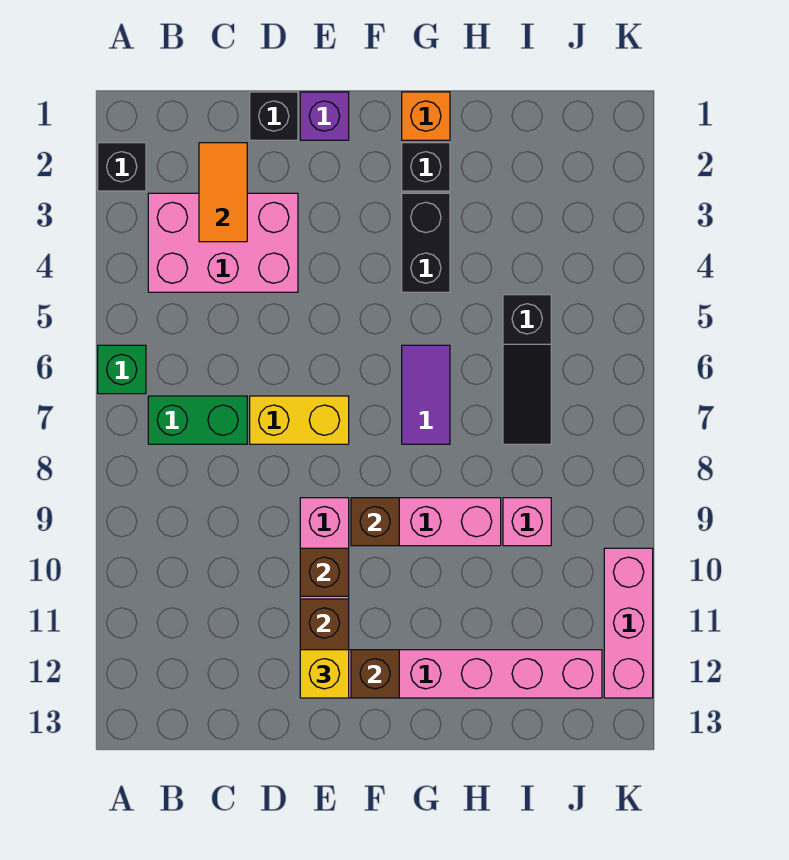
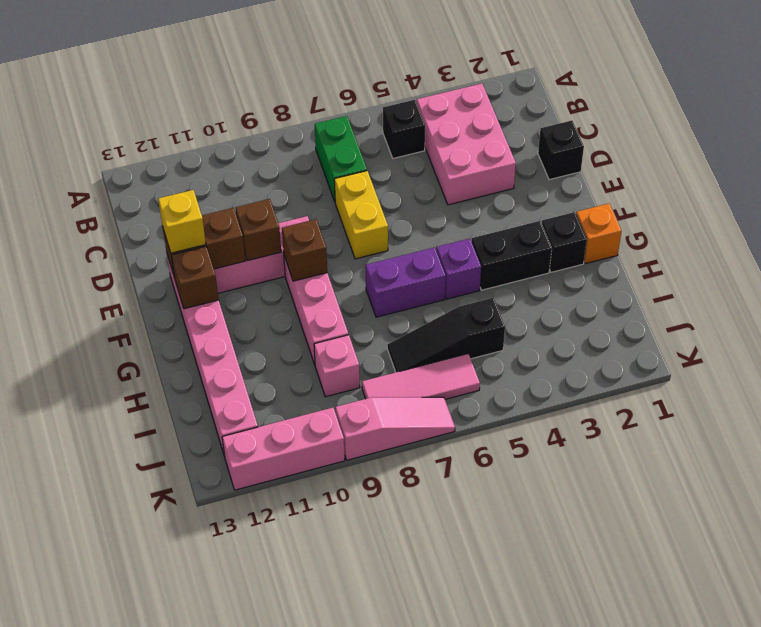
black brick A2 level 1 -> black brick B5 level 1
green brick A6 level 1 -> none
orange tile C2:C3 level 2 -> none
purple brick E1 level 1 -> purple brick G5 level 1
purple tile G6:G7 level 1 -> purple brick G6:G7 level 1
none -> pink tile J6:J8 level 1
none -> pink slope K7:K9 level 1 top 9

